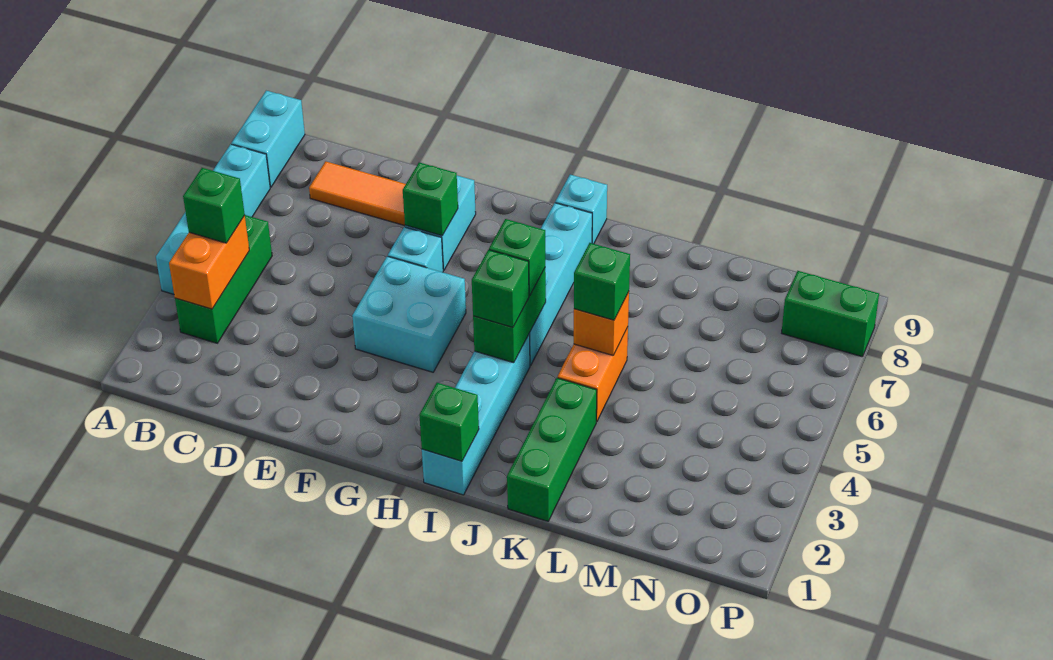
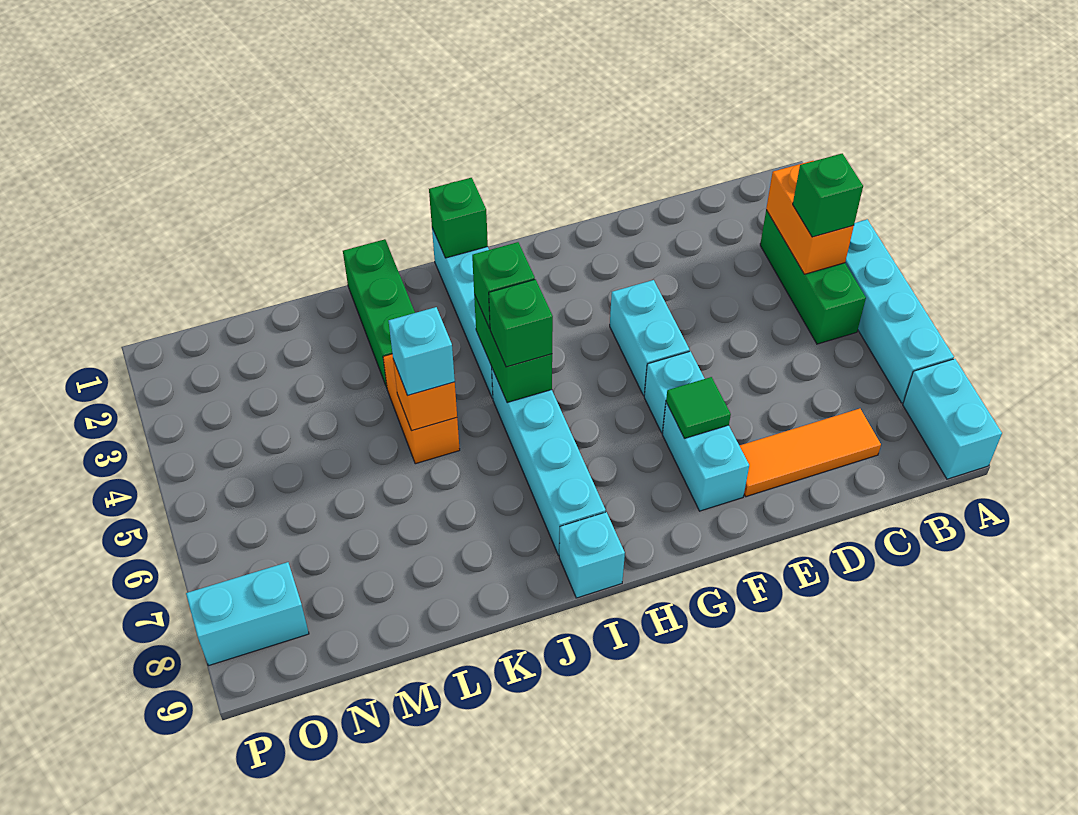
cyan brick F4:G5 level 1 -> cyan brick F4:F5 level 1
green brick F7 level 2 -> green tile F7 level 2
green brick K5 level 3 -> cyan brick K5 level 3
green brick O8:P8 level 1 -> cyan brick O8:P8 level 1

